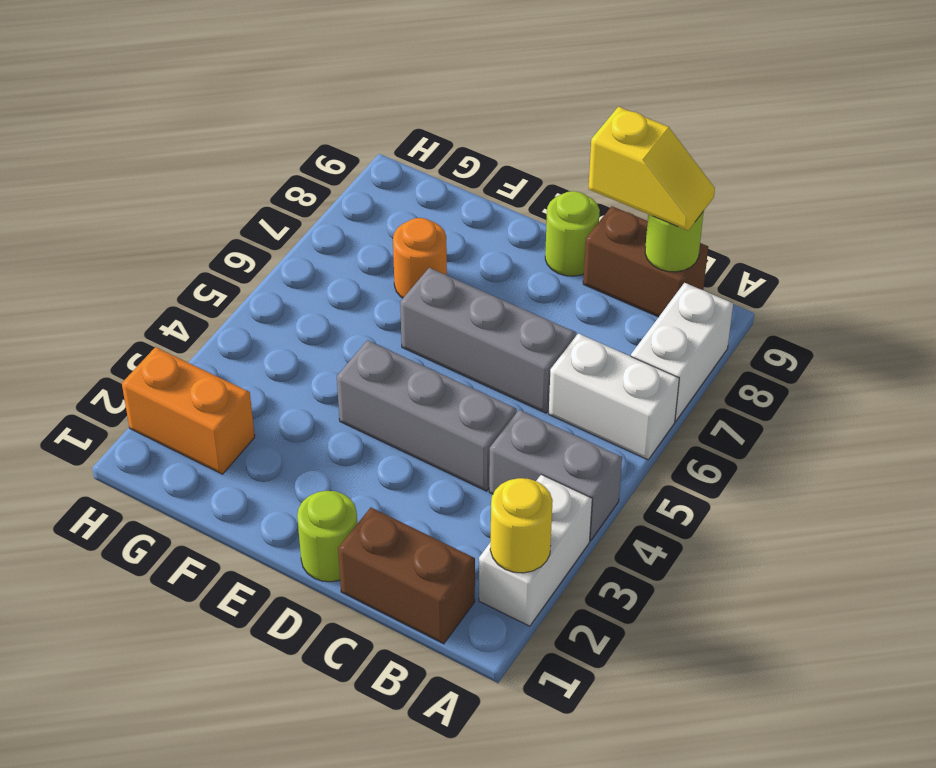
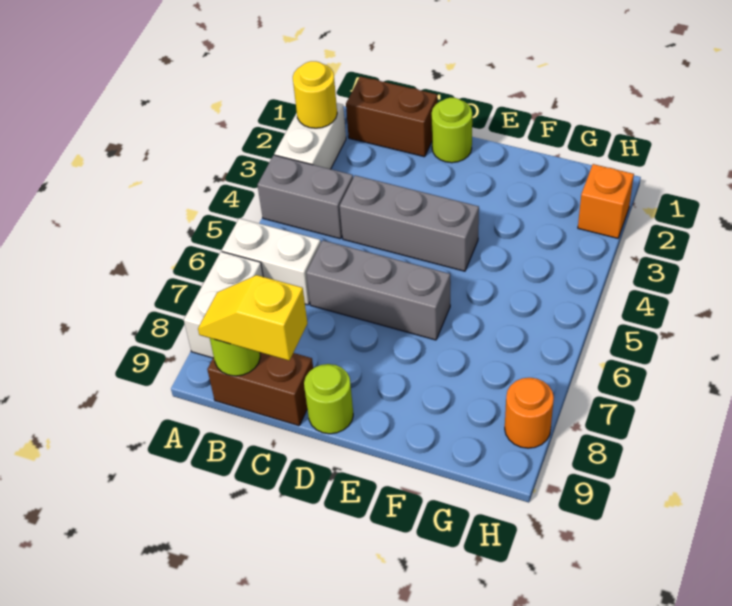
orange round brick F7 level 1 -> orange round brick H8 level 1
orange brick G2:H2 level 1 -> orange brick H2 level 1

